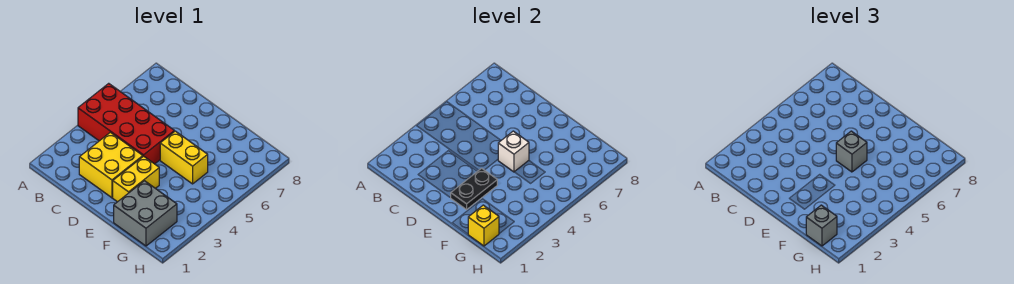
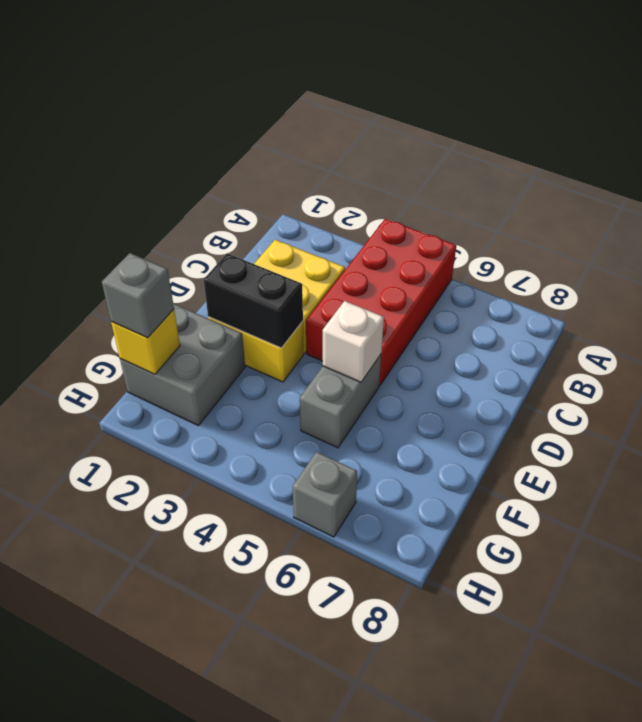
black plate E2:E3 level 2 -> black brick E2:E3 level 2
yellow brick E5:F5 level 1 -> grey brick E5:F5 level 1
grey brick E5 level 3 -> grey brick H6 level 1

